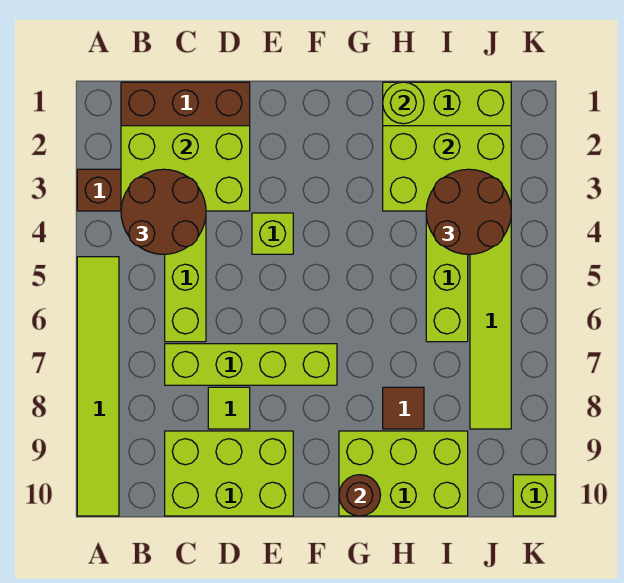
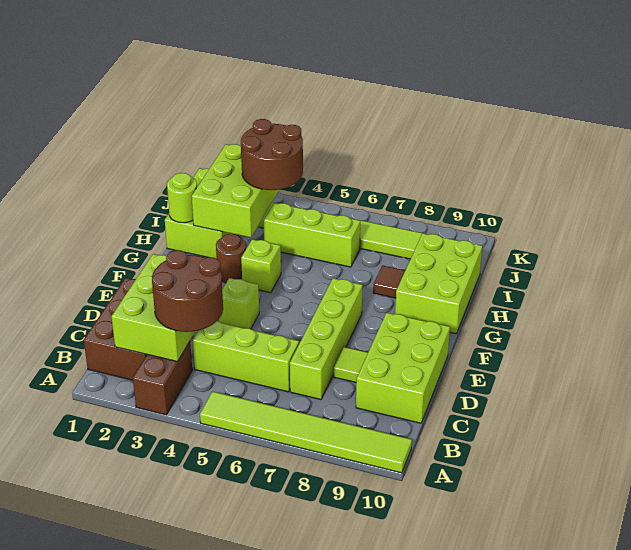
brown round brick G10 level 2 -> brown round brick G3 level 1
lime brick K10 level 1 -> lime brick G4 level 1

